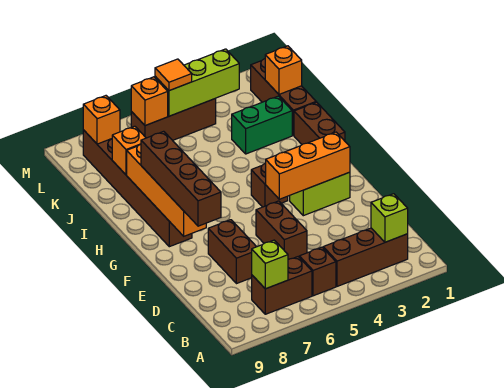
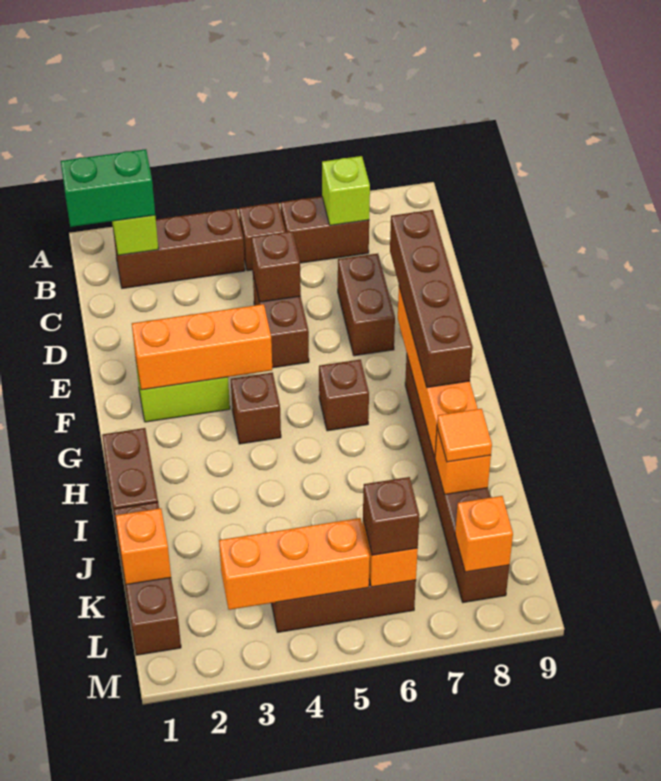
none -> brown brick D5 level 2
none -> brown brick G6 level 1
green brick J2:J3 level 1 -> green brick B1:B2 level 3
lime brick L3:L5 level 2 -> orange brick L3:L5 level 2
orange tile L5 level 3 -> orange tile J8 level 3
none -> brown brick L6 level 3

